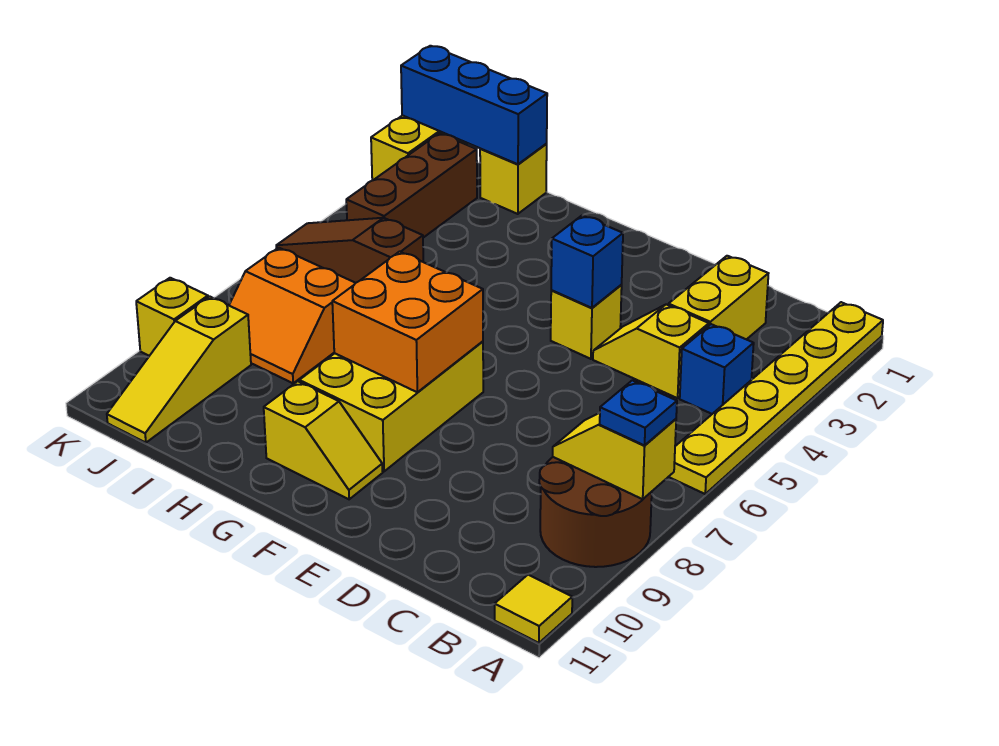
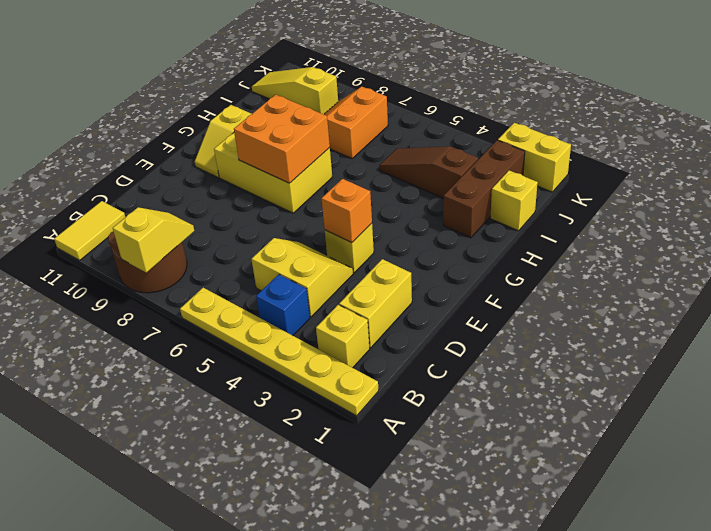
blue plate A8 level 3 -> none
yellow tile A11 level 1 -> yellow tile A11:B11 level 1
yellow brick C2:C3 level 1 -> yellow brick C2:D2 level 1
yellow slope C4:D4 level 1 top C -> yellow slope C4:D5 level 1 top C
blue brick E4 level 2 -> orange brick E4 level 2
blue brick I1:K1 level 2 -> none
brown slope I5:K5 level 1 top I -> brown slope I3:I5 level 1 top 3
brown brick J2:J4 level 1 -> brown brick H2:J2 level 1
yellow brick K9 level 1 -> yellow brick B2 level 1

